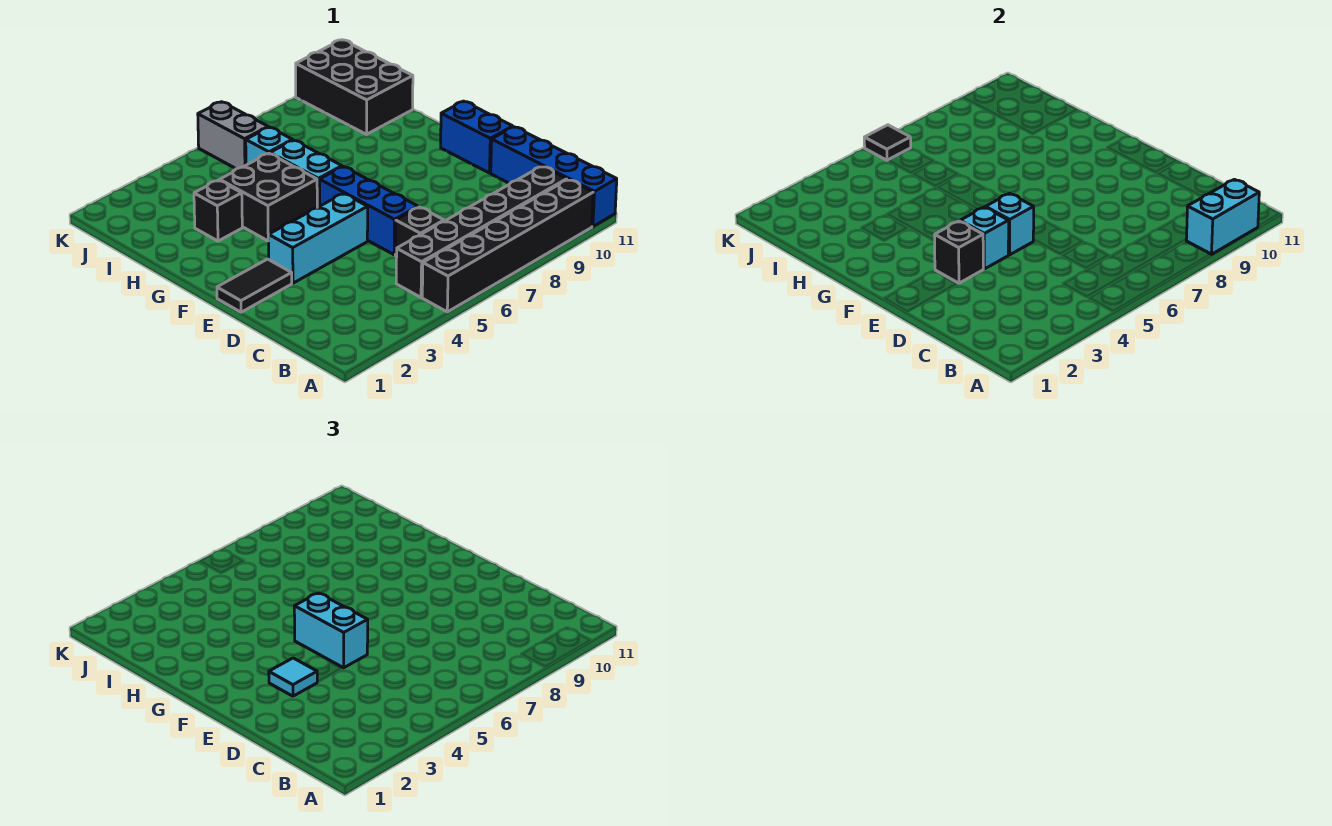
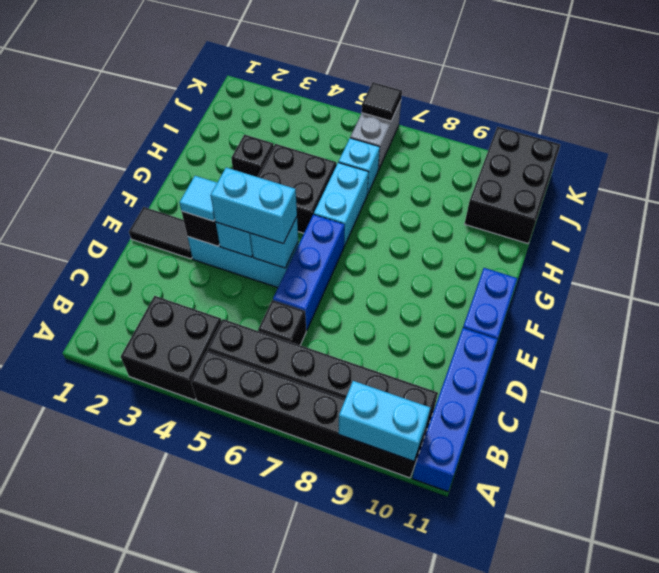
none -> black brick A3:B4 level 1
cyan brick E5:F5 level 3 -> cyan brick E4:E5 level 3

